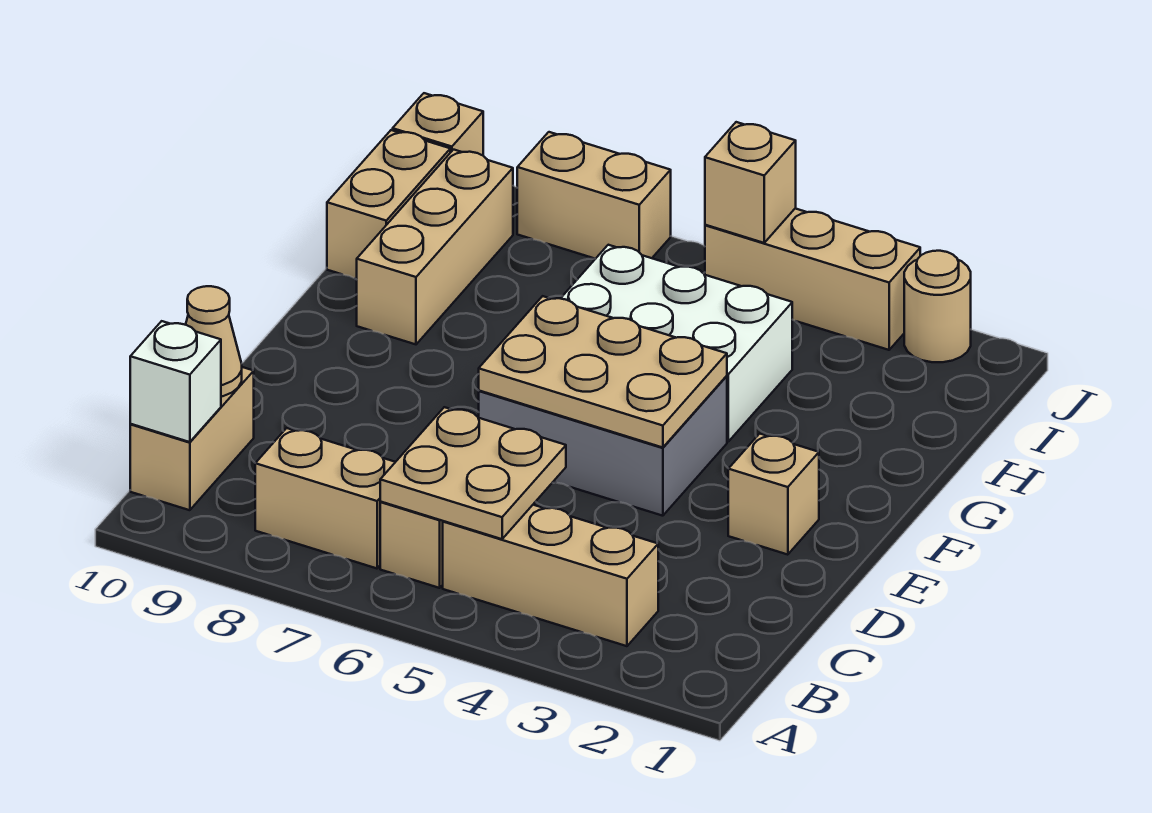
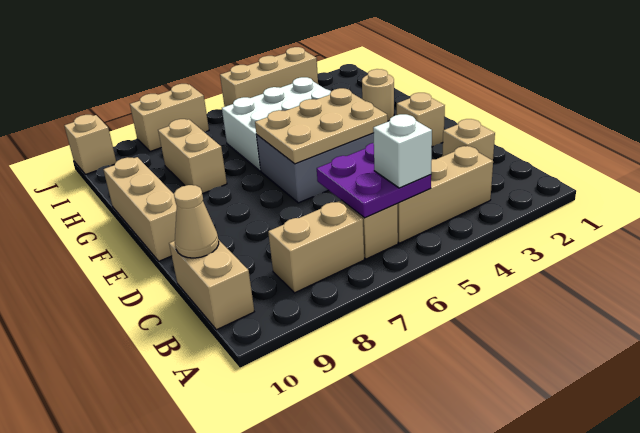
tan plate B5:C6 level 2 -> purple plate B5:C6 level 2
white brick B10 level 2 -> white brick B5 level 3
tan brick G9:I9 level 1 -> tan brick E10:G10 level 1
tan brick H10:I10 level 1 -> tan brick G8:H8 level 1
tan round brick J2 level 1 -> tan round brick G2 level 1
tan brick J5 level 2 -> tan brick C2 level 1

